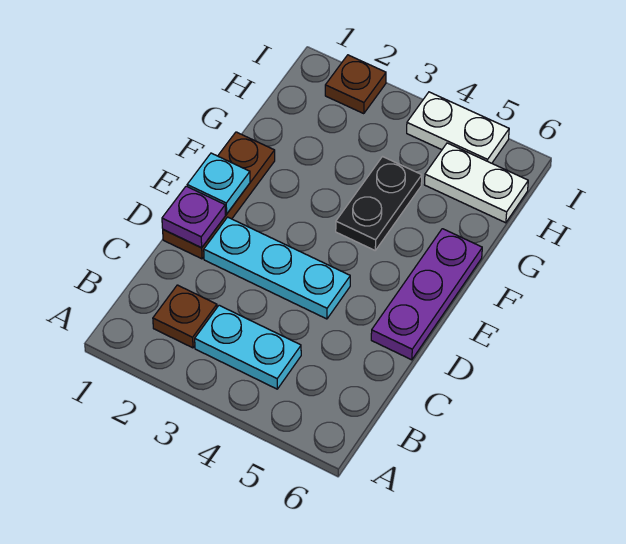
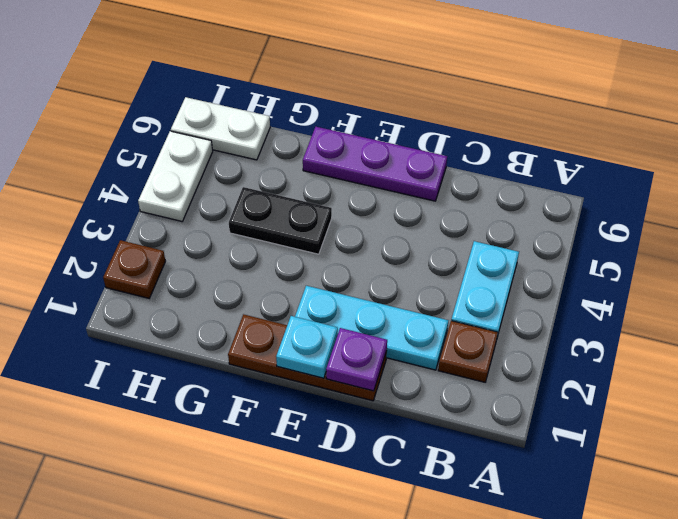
cyan plate D2:D4 level 1 -> cyan plate C2:E2 level 1
white plate H5:H6 level 1 -> white plate H6:I6 level 1

